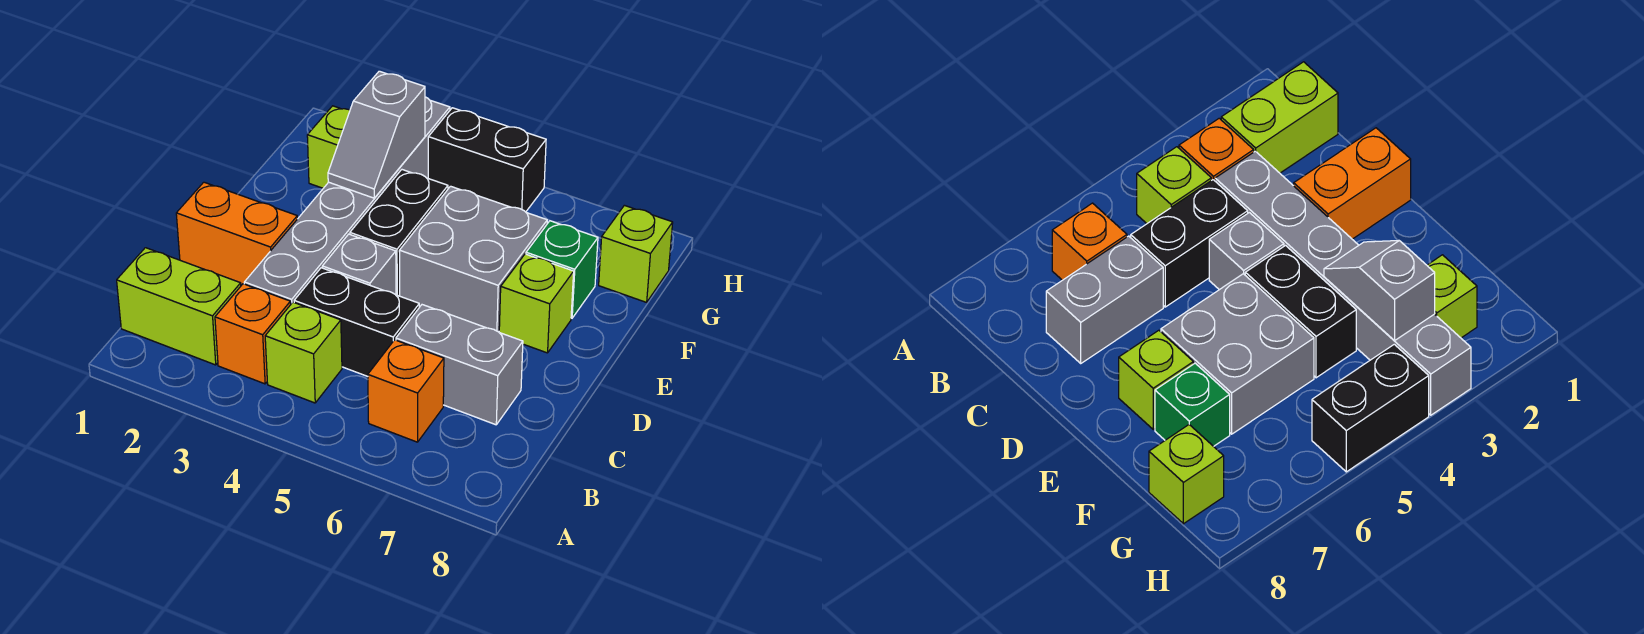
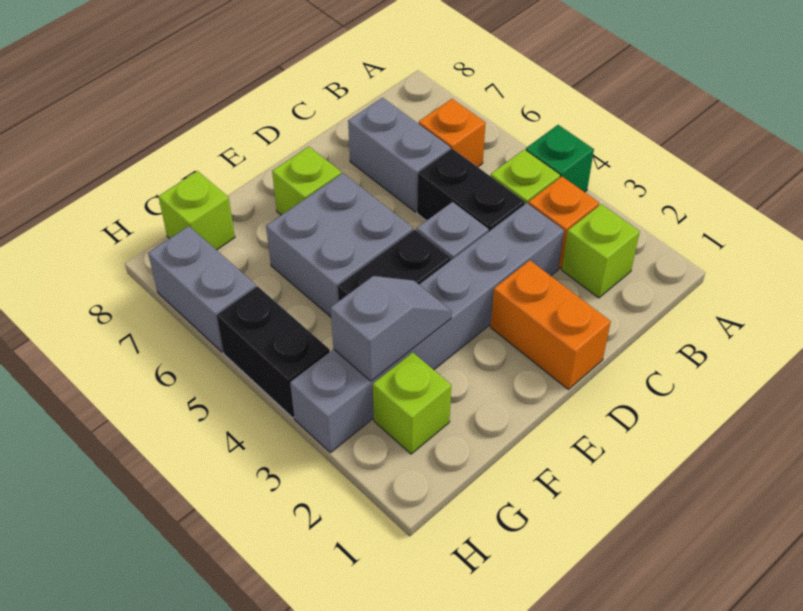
lime brick B1:B2 level 1 -> lime brick B2 level 1
green brick F7 level 1 -> green brick A4 level 1
none -> grey brick H6:H7 level 1

